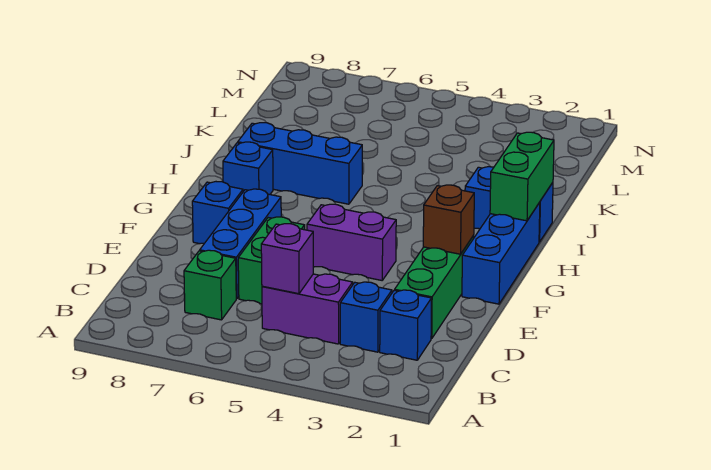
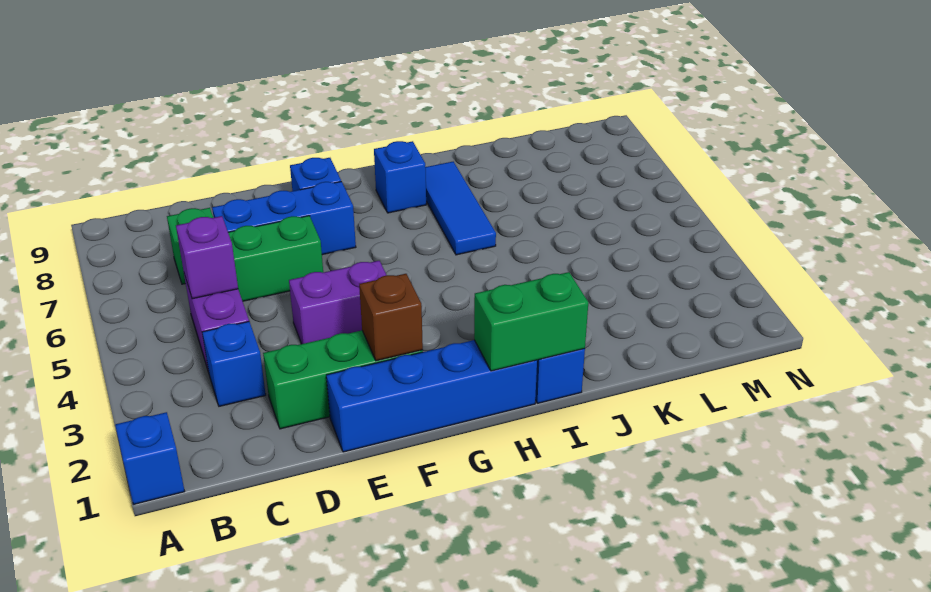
blue brick C2 level 1 -> blue brick A1 level 1
blue brick F1:H1 level 1 -> blue brick E1:H1 level 1
purple brick F4:F5 level 1 -> purple brick E4:F4 level 1
blue brick I6:I8 level 1 -> blue tile I6:I8 level 1

